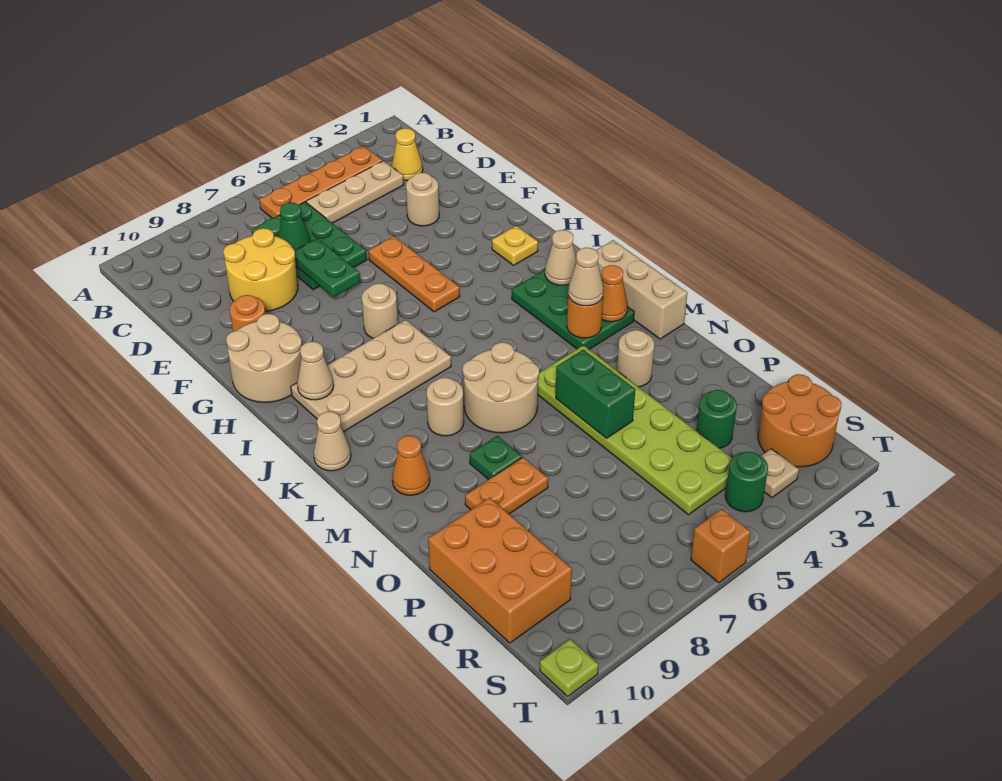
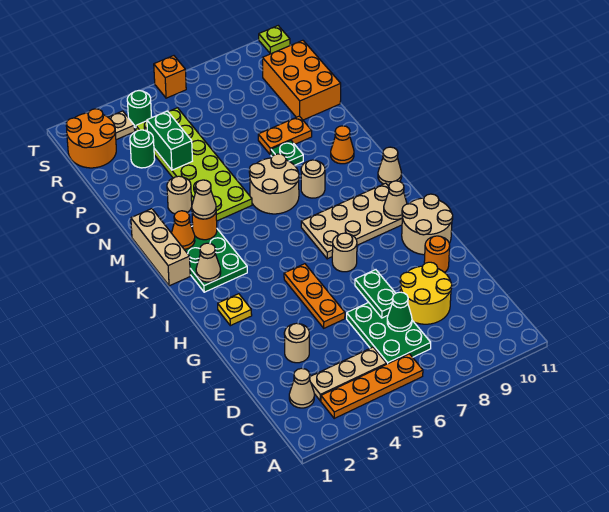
yellow cone C2 level 1 -> tan cone C2 level 1
green brick N5:O5 level 2 -> green brick P4:Q4 level 2

